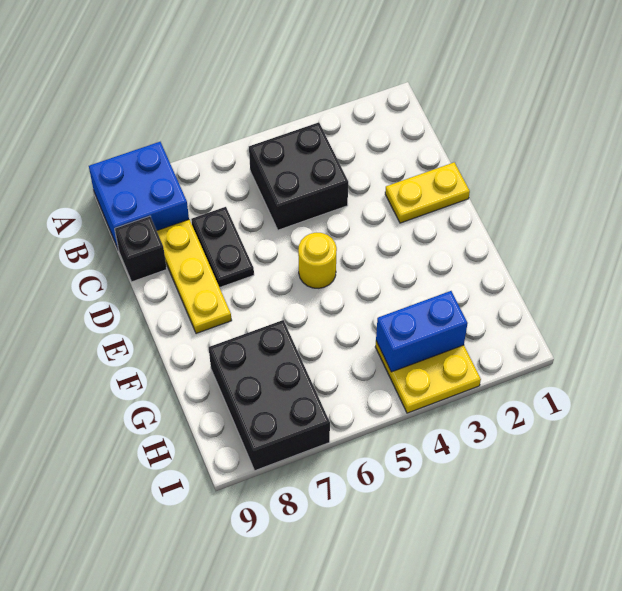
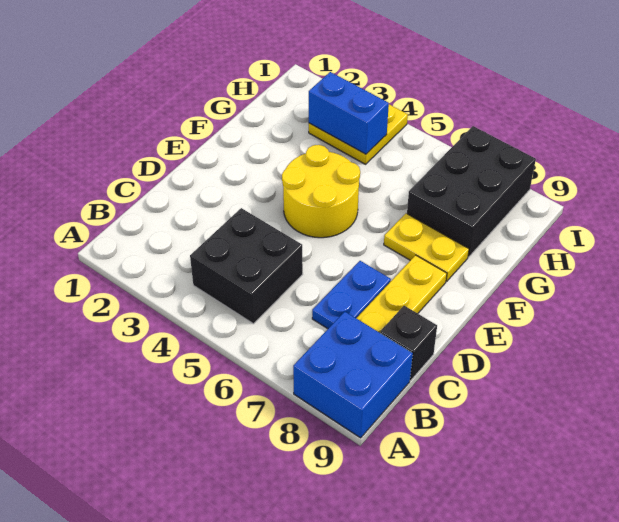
black plate C7:D7 level 1 -> blue plate C7:D7 level 1
yellow plate D1:D2 level 1 -> yellow plate F7:F8 level 1
yellow round brick E5 level 1 -> yellow round brick E4:F5 level 1

